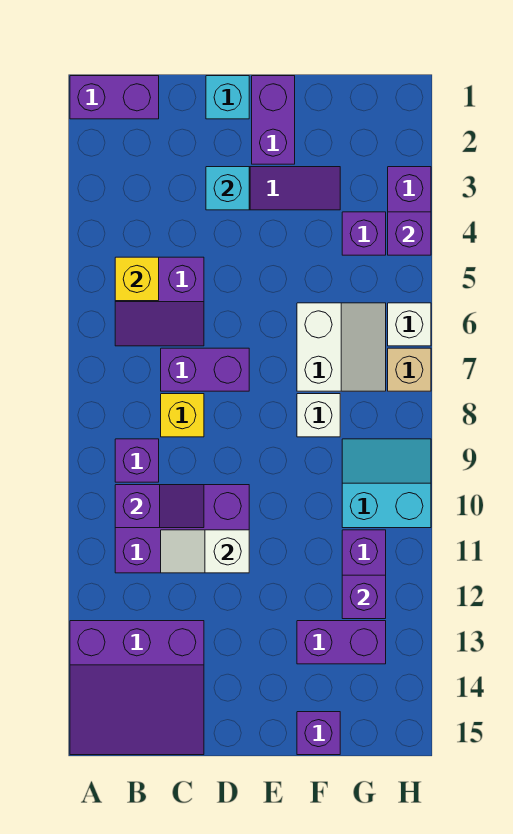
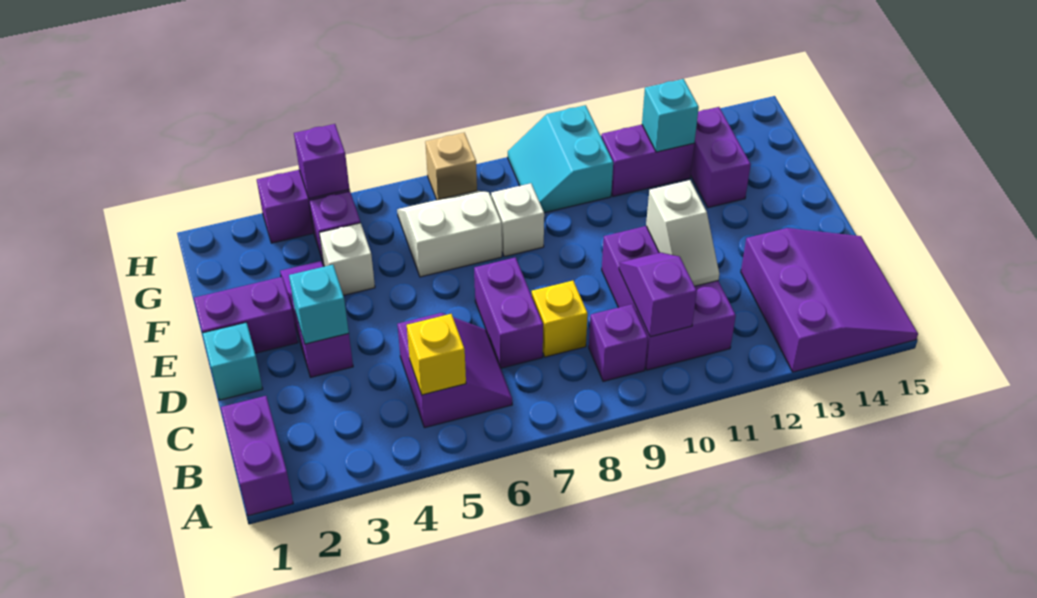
purple brick F15 level 1 -> none
purple brick G12 level 2 -> cyan brick G12 level 2
white brick H6 level 1 -> white brick F4 level 1

